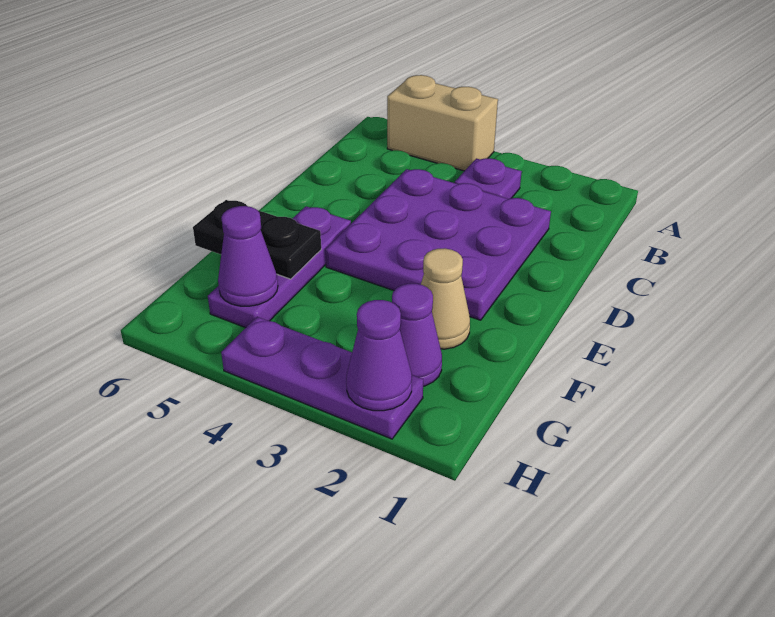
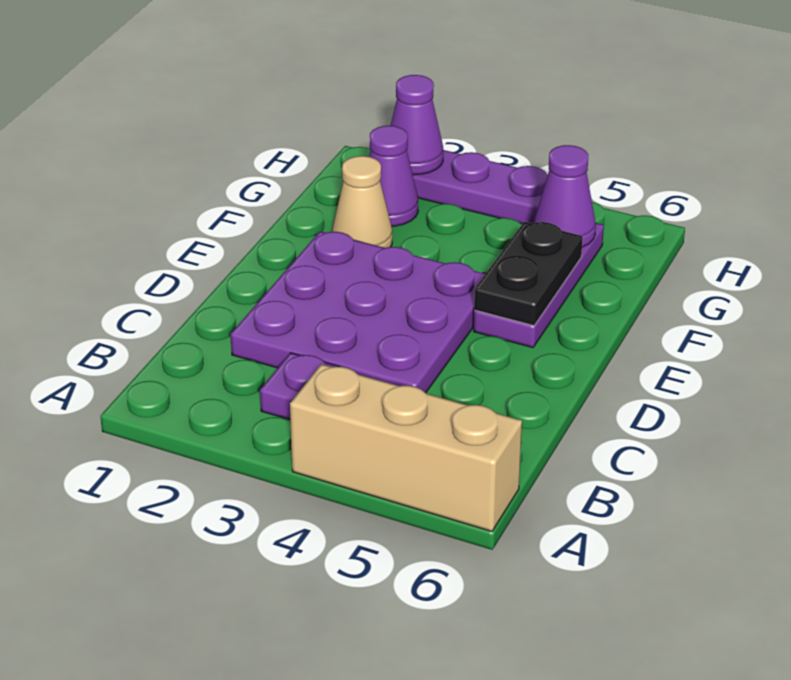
tan brick A4:A5 level 1 -> tan brick A4:A6 level 1
black plate F5:F6 level 2 -> black plate E5:F5 level 2

